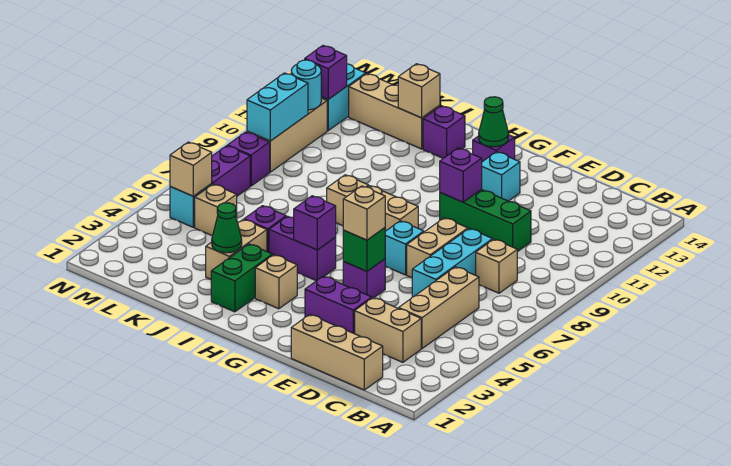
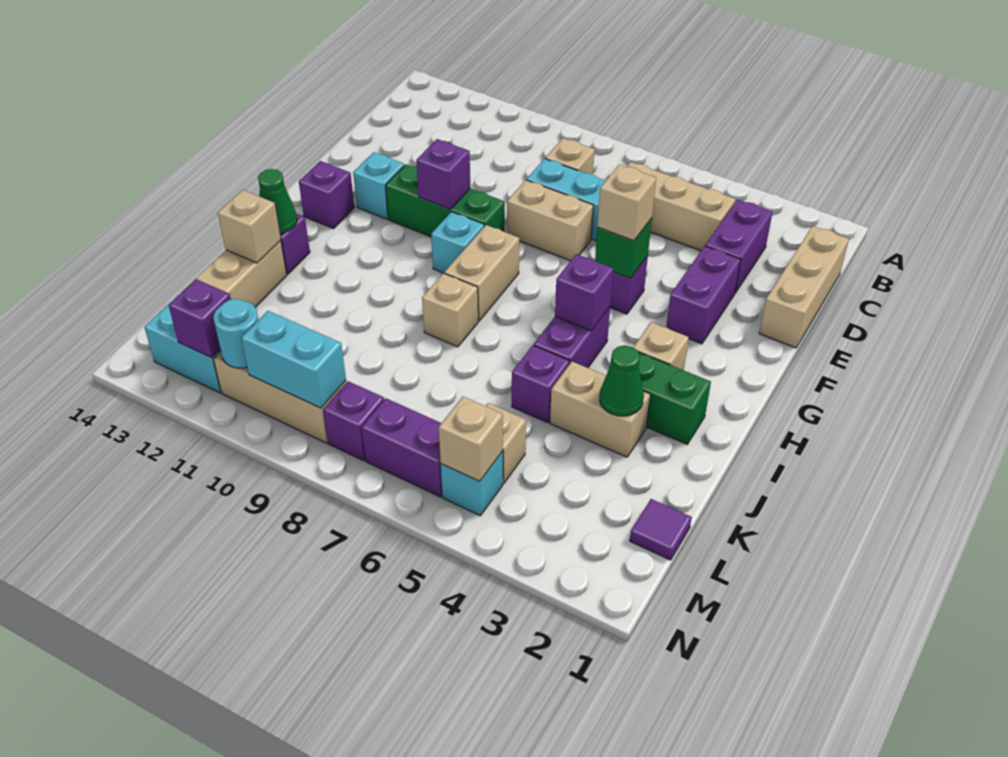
tan brick C3:D3 level 1 -> purple brick C3:D3 level 1
green brick D10:F10 level 1 -> green brick F9:F11 level 1
cyan brick F7 level 1 -> cyan brick G9 level 1
green cone G13 level 2 -> green cone I13 level 2
none -> purple tile L1 level 1

